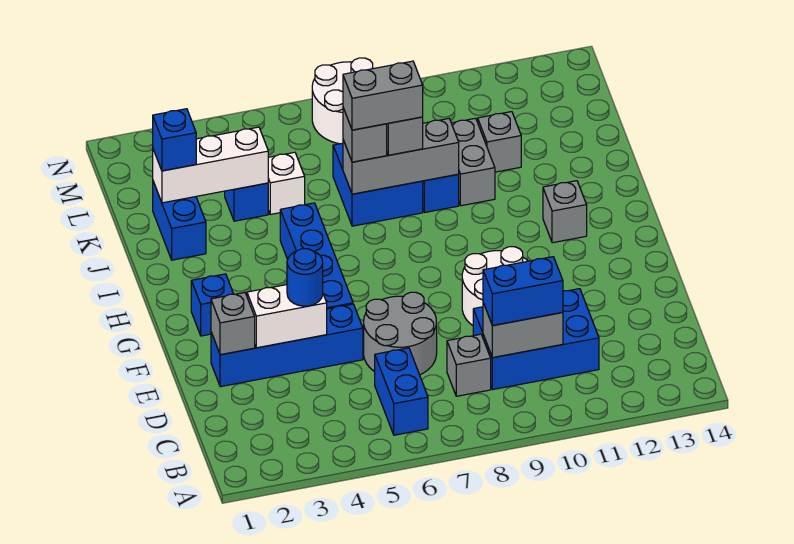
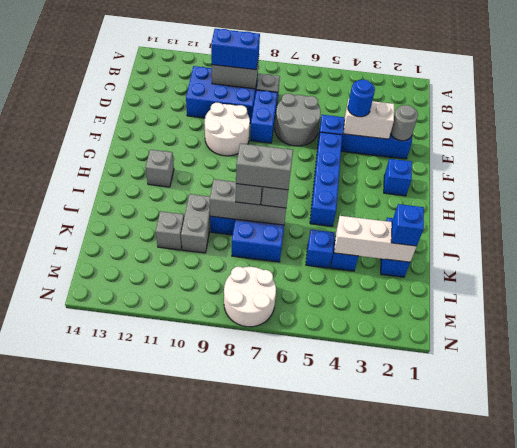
blue brick B6:C6 level 1 -> blue brick D8:E8 level 1
grey brick E2 level 2 -> grey round brick E2 level 2
white brick K5 level 1 -> blue brick K5 level 1

